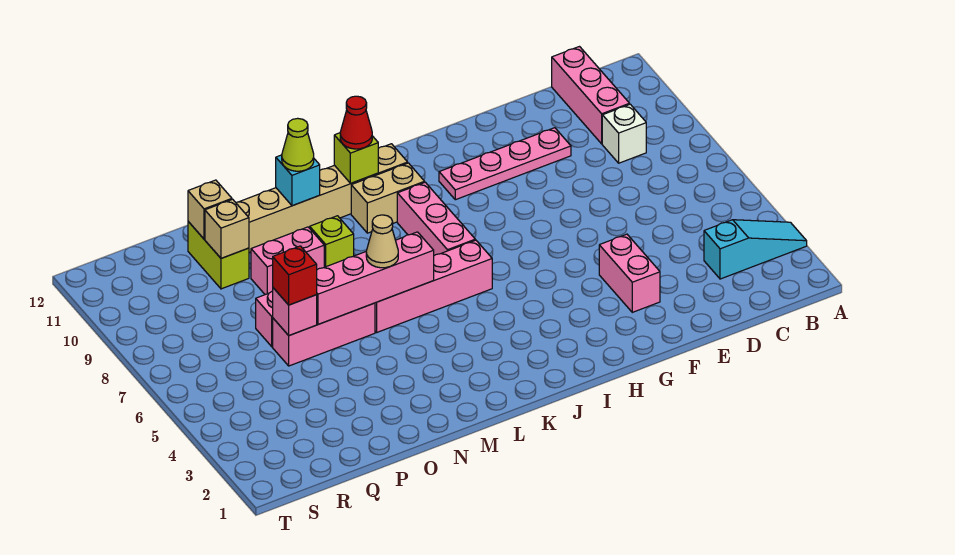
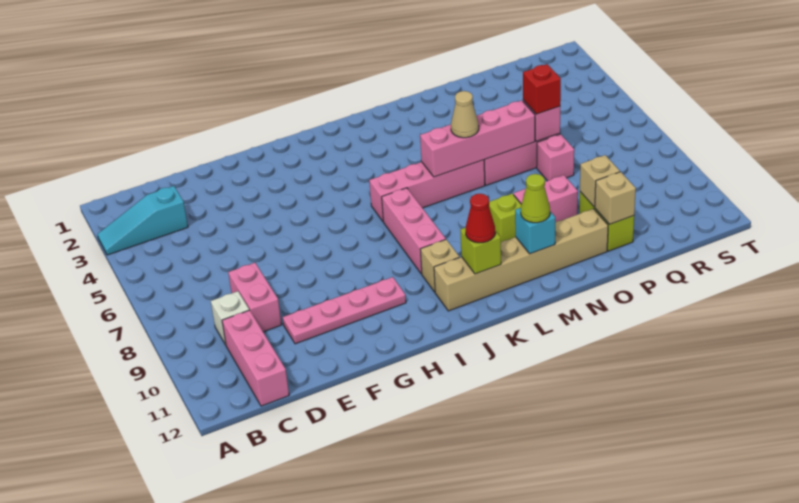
pink brick F3:F4 level 1 -> pink brick D8:D9 level 1
tan brick J10:K10 level 1 -> tan brick J10 level 1

